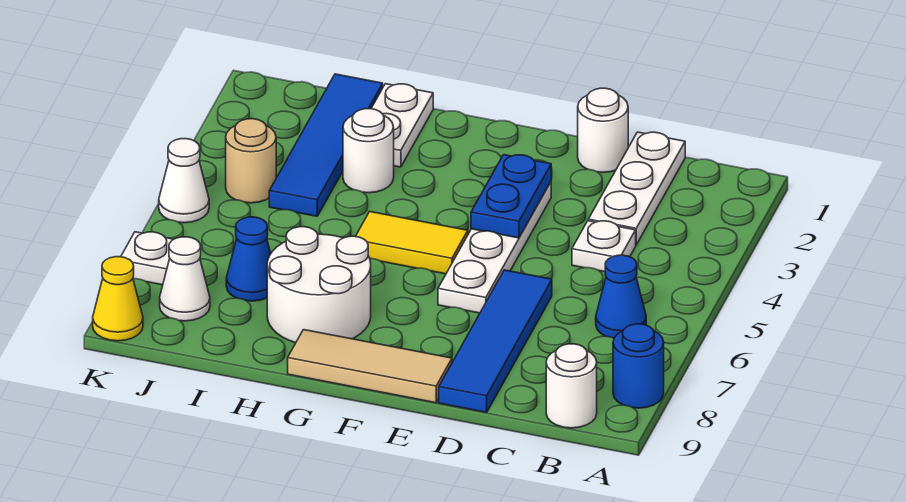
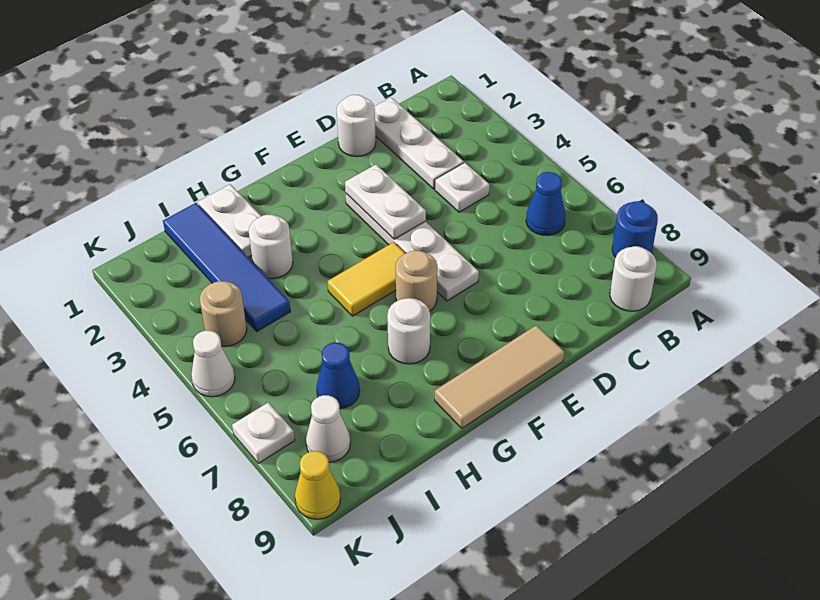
blue tile D6:D9 level 1 -> none
blue plate E3:E4 level 2 -> white plate E3:E4 level 2
none -> tan round brick F6 level 1
white round brick G7:H8 level 1 -> white round brick G7 level 1

